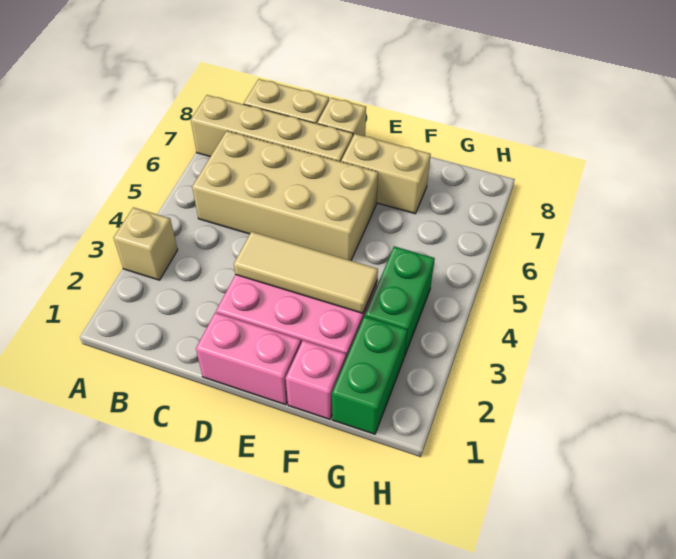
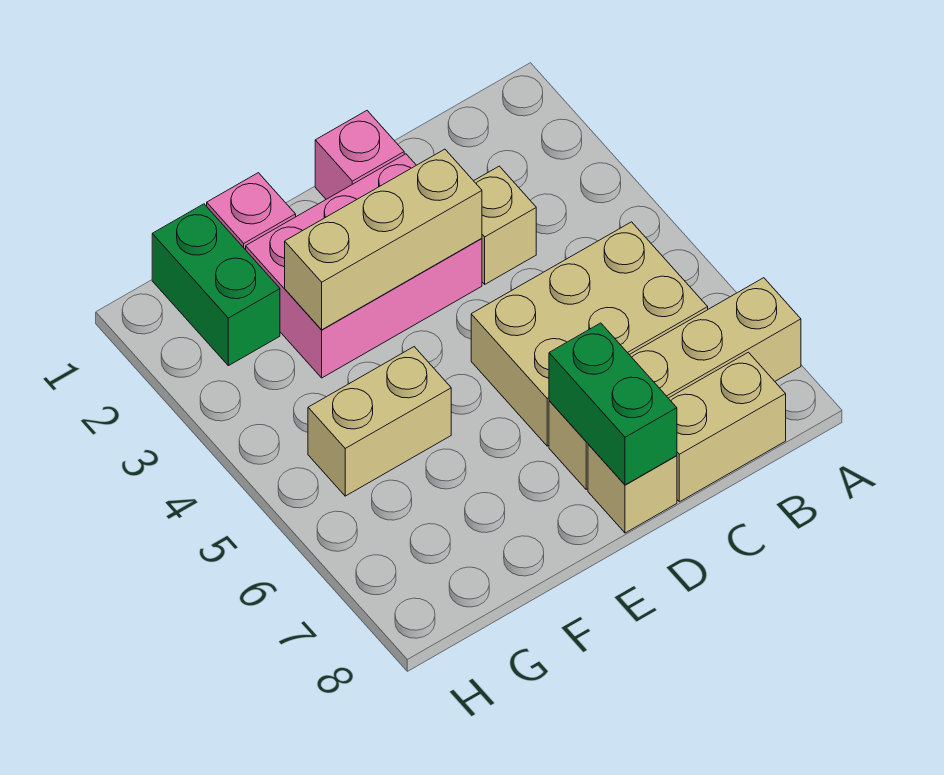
tan brick A3 level 1 -> tan brick C3 level 1
tan brick B5:E6 level 1 -> tan brick B5:D6 level 1
pink brick D1:E1 level 1 -> pink brick D1 level 1
tan tile D3:F3 level 2 -> tan brick D3:F3 level 2
tan brick E7:F7 level 1 -> tan brick F5:G5 level 1
green brick G3:G4 level 1 -> green brick D7:D8 level 2

